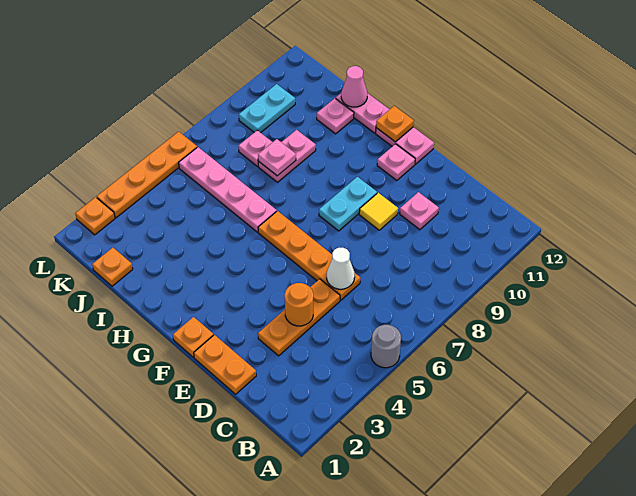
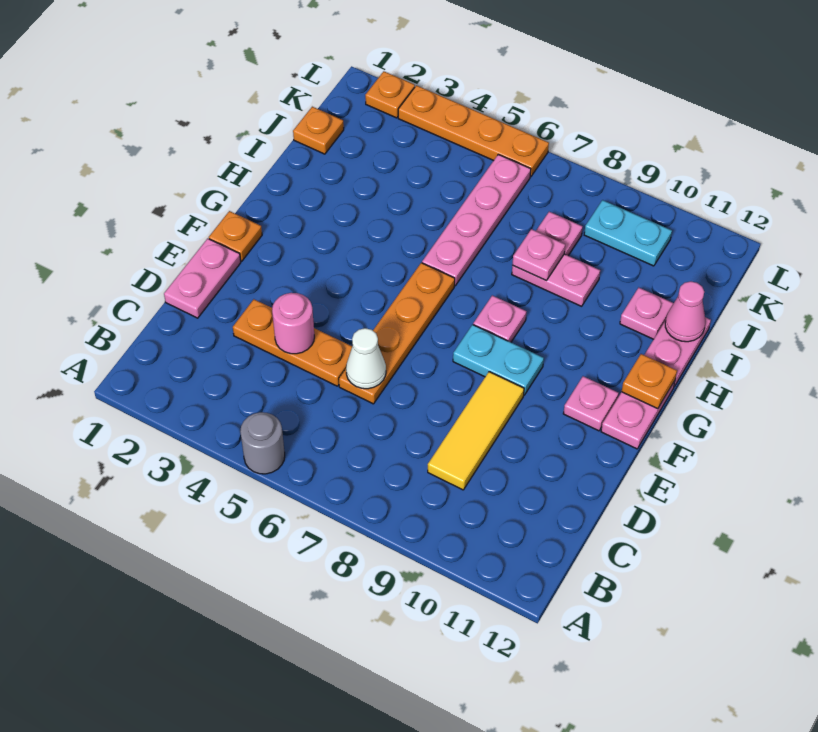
orange plate D1:E1 level 1 -> pink plate D1:E1 level 1
orange round brick D4 level 2 -> pink round brick D4 level 2
pink plate D10 level 1 -> pink plate G8 level 1
yellow tile E9 level 1 -> yellow tile C9:E9 level 1

